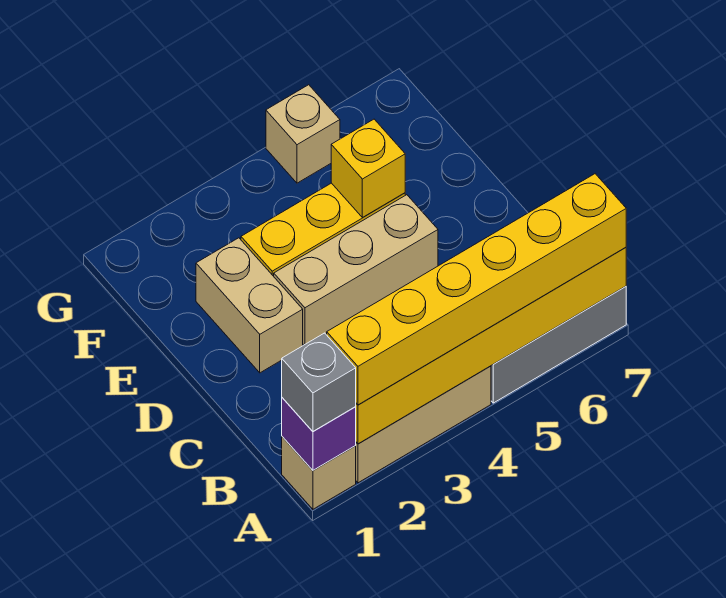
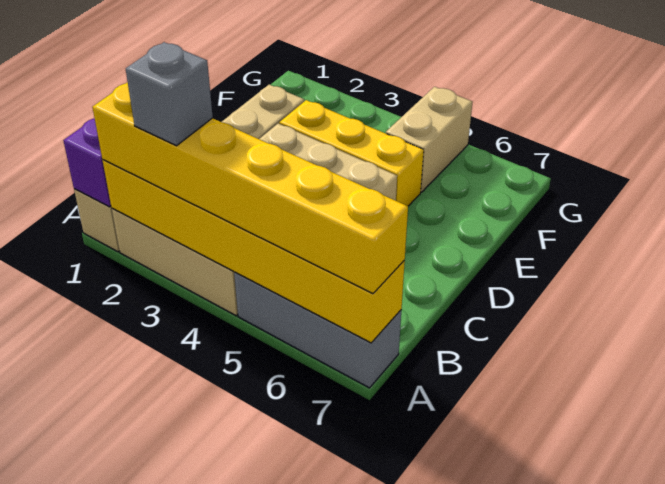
grey brick A1 level 3 -> grey brick A3 level 4
yellow brick E5 level 2 -> none
tan brick G5 level 1 -> tan brick F5:G5 level 1

